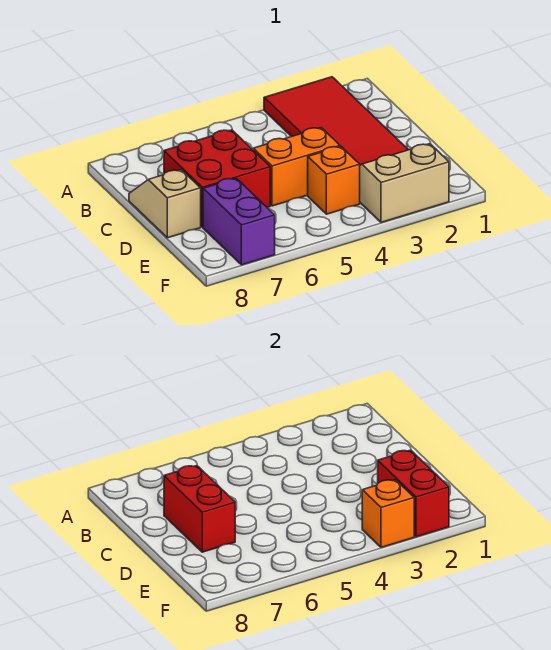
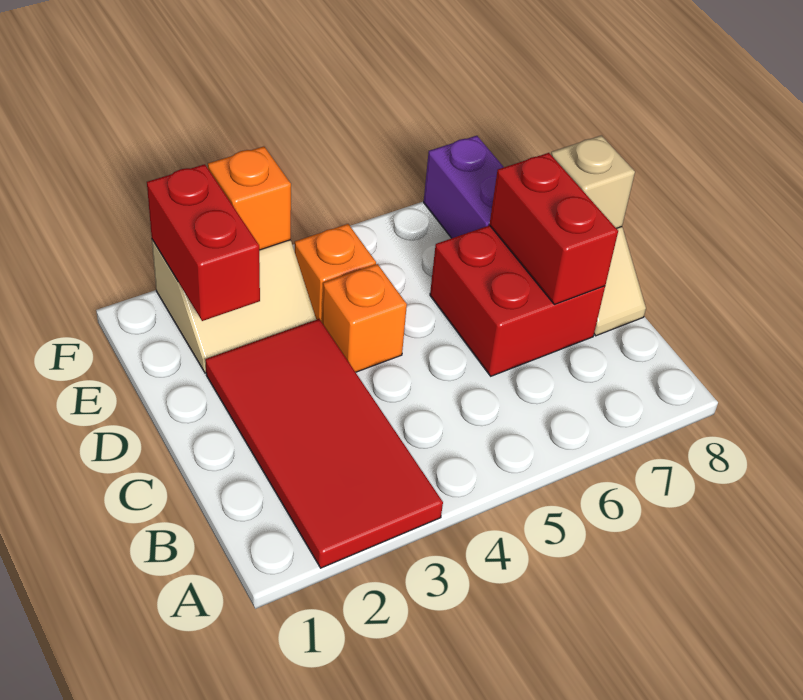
orange brick D4:D5 level 1 -> orange brick D4 level 1
none -> tan brick D8 level 2

